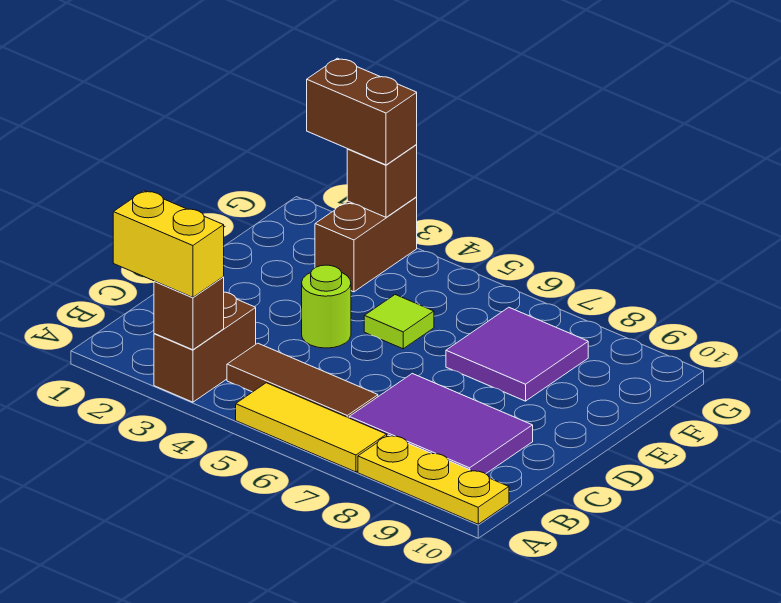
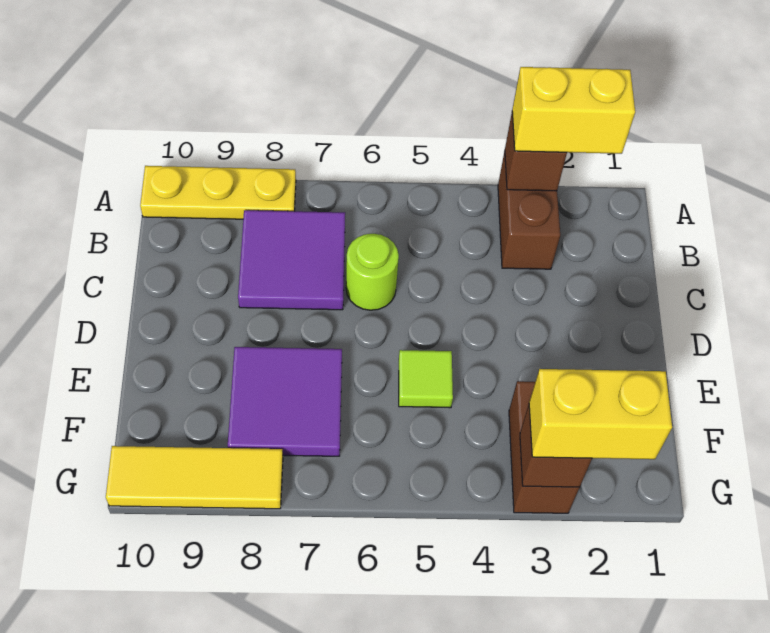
yellow tile A5:A7 level 1 -> yellow tile G8:G10 level 1
brown tile B4:B6 level 1 -> none
purple tile B7:C9 level 1 -> purple tile B7:C8 level 1
lime round brick D4 level 1 -> lime round brick C6 level 1
brown brick G2:G3 level 3 -> yellow brick G2:G3 level 3

